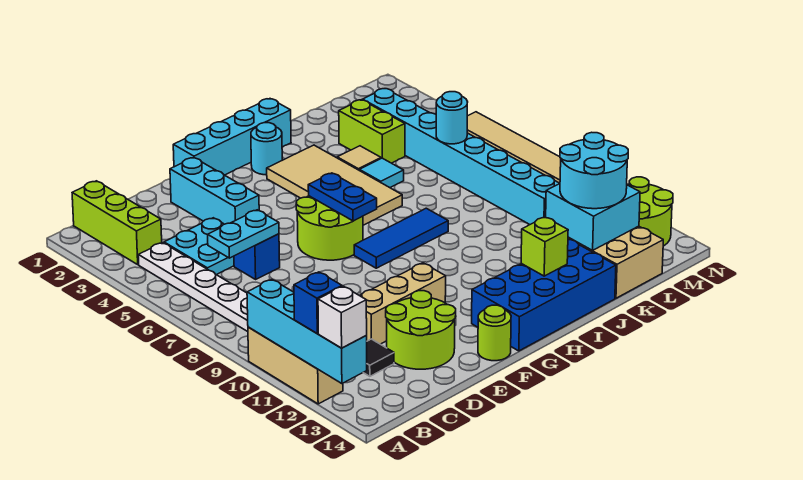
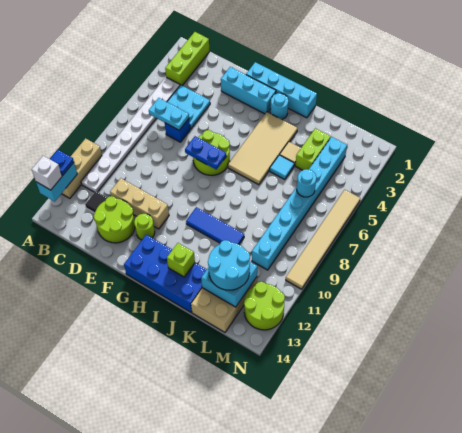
cyan brick A10:A13 level 2 -> cyan brick A12:A13 level 2
blue brick A12 level 3 -> blue plate A12 level 3
cyan brick E2:E4 level 1 -> cyan brick E2:G2 level 1
lime round brick F14 level 1 -> lime round brick F12 level 1
blue plate G6:G7 level 2 -> blue plate F7:G7 level 2
blue tile G8:I8 level 1 -> blue tile H10:J10 level 1

